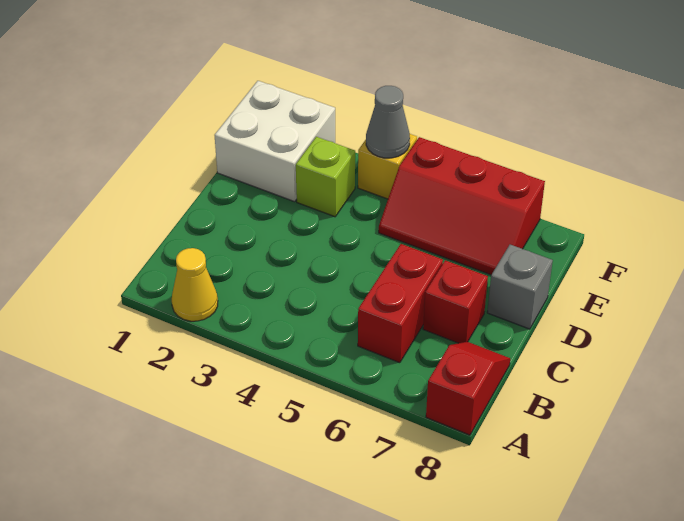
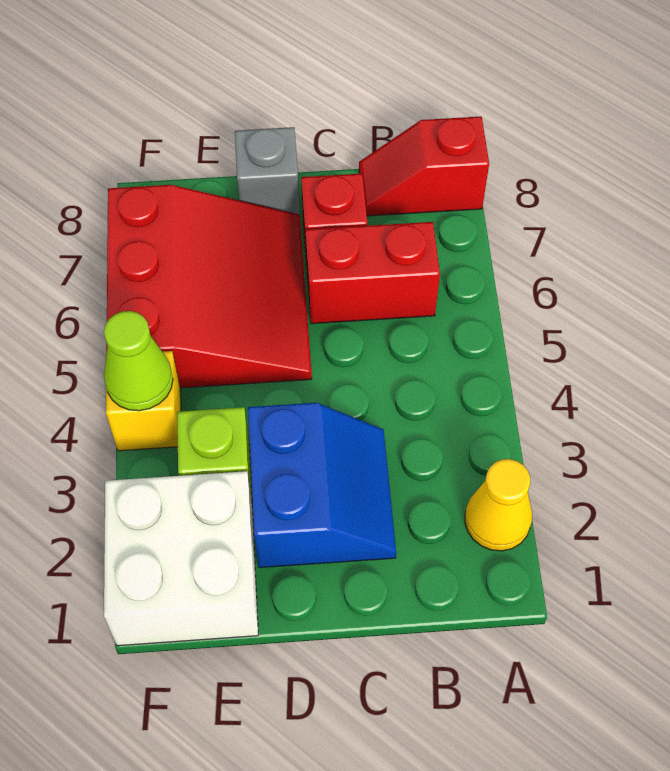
none -> blue slope C2:D3 level 1 top D
red slope E5:F7 level 1 top F -> red slope D5:F7 level 1 top F
grey cone F4 level 2 -> lime cone F4 level 2

